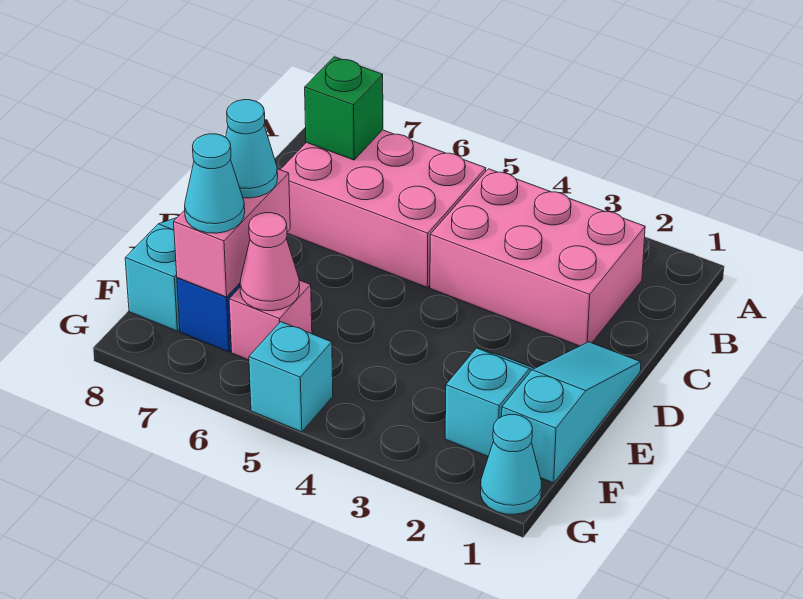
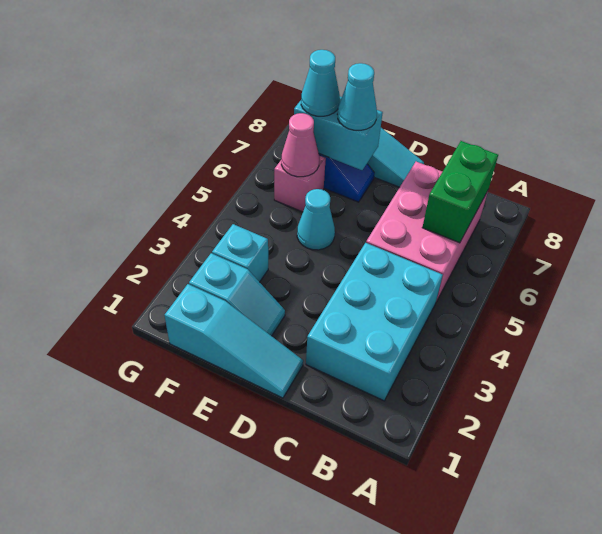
pink brick B2:C4 level 1 -> cyan brick B2:C4 level 1
green brick B7 level 2 -> green brick B6:B7 level 2
pink brick E7:F7 level 2 -> cyan brick E7:F7 level 2
cyan cone G1 level 1 -> cyan cone E5 level 1
cyan brick G5 level 1 -> cyan brick F3 level 1

